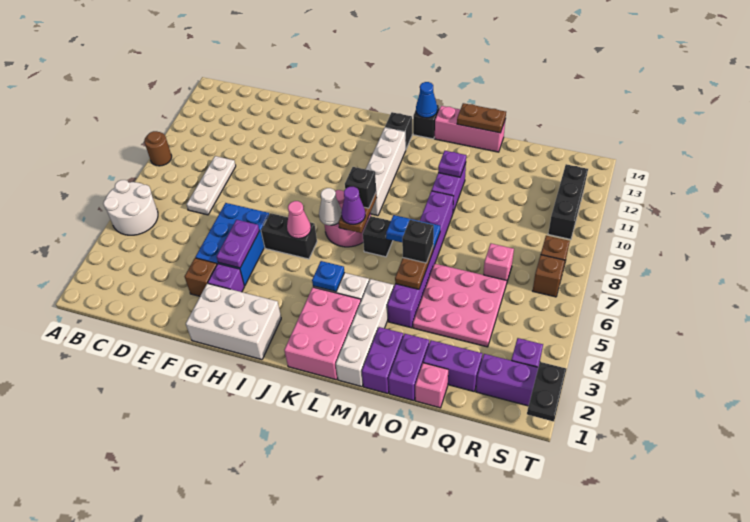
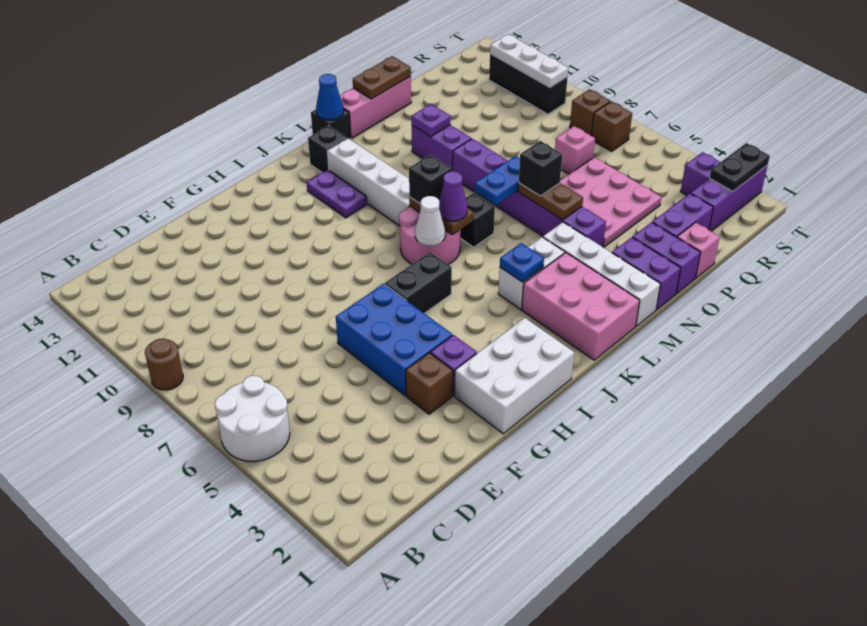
white plate D7:D9 level 1 -> white plate S10:S12 level 2
purple plate G4:G5 level 2 -> purple plate J11:J12 level 1
pink cone I6 level 2 -> none
black plate T1:T2 level 2 -> black plate S2:T2 level 2

